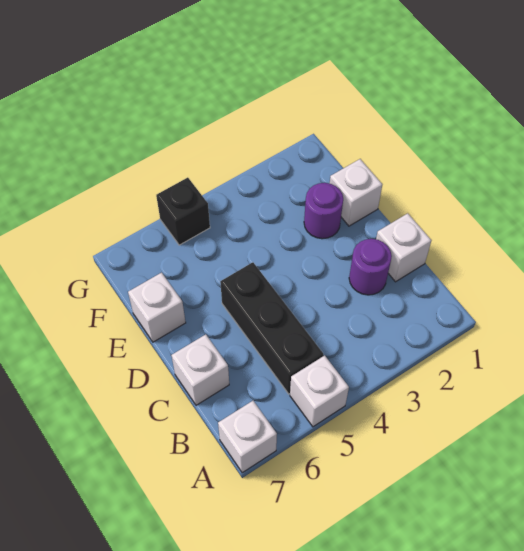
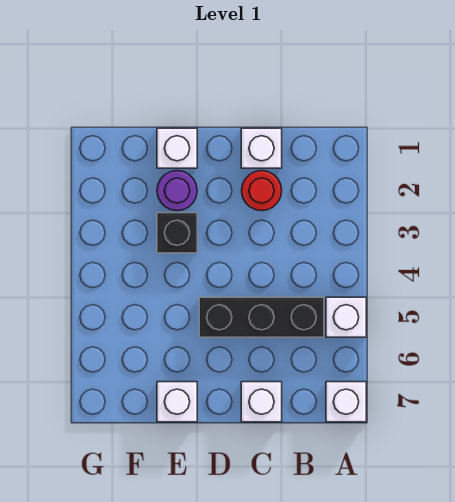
purple round brick C2 level 1 -> red round brick C2 level 1
black brick G5 level 1 -> black brick E3 level 1

